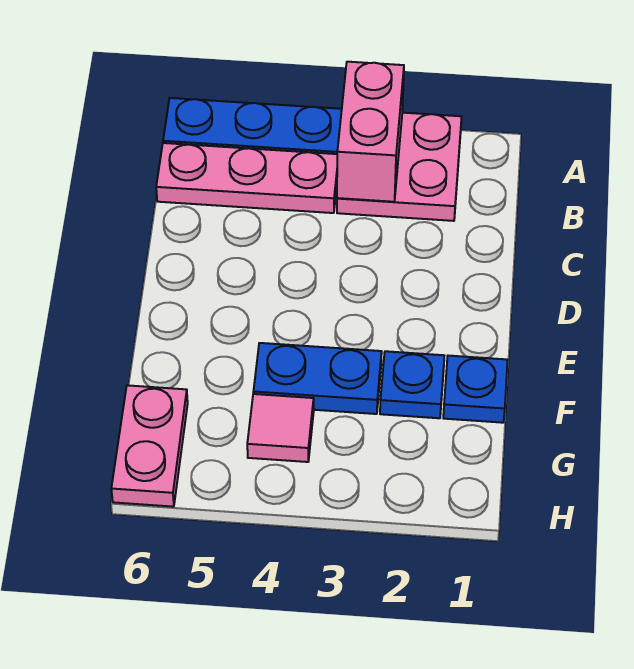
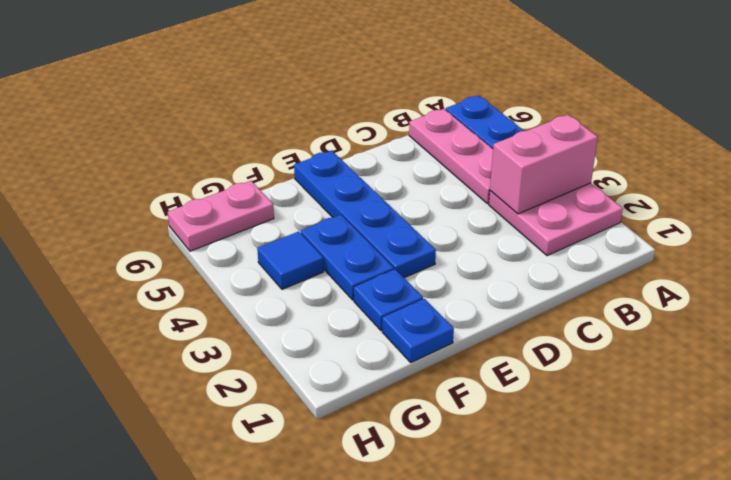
none -> blue plate E3:E6 level 1
pink tile G4 level 1 -> blue tile G4 level 1

